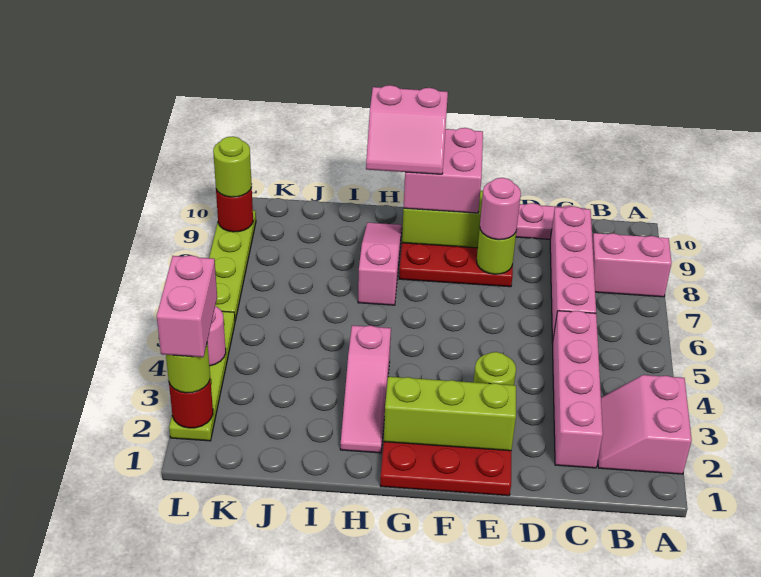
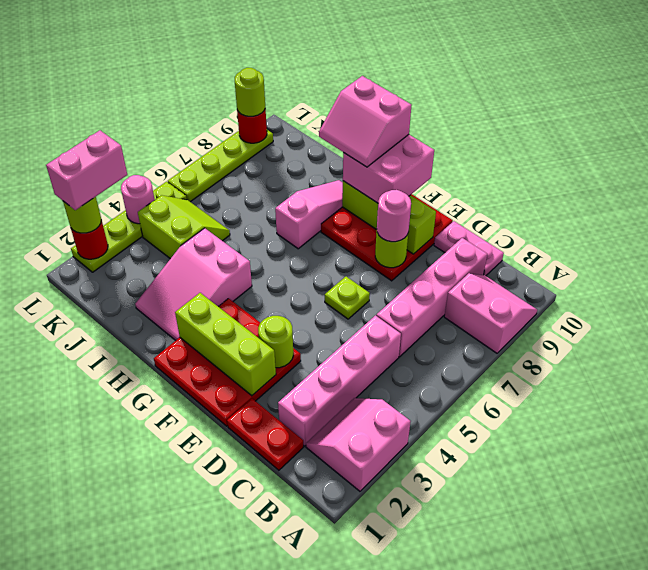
none -> red plate C1:D1 level 1
none -> lime plate E6 level 1
pink slope H2:H4 level 1 top 4 -> pink slope H2:I4 level 1 top 4
none -> lime slope J4:K5 level 1 top 4

